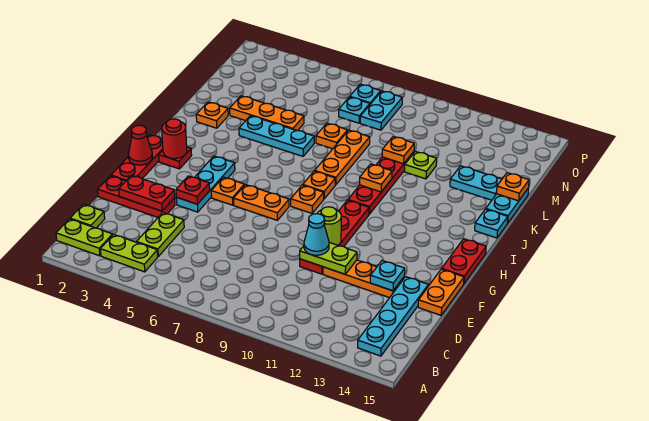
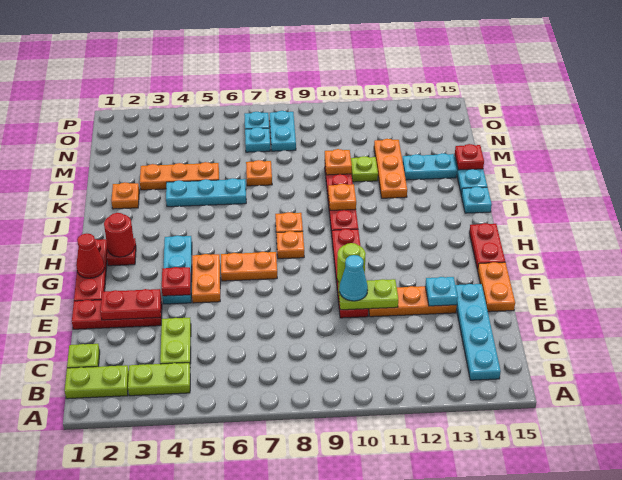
orange plate G5 level 1 -> orange plate F5:G5 level 1
orange plate J8:L8 level 1 -> orange plate K12:M12 level 1
orange plate L15 level 2 -> red plate L15 level 2

